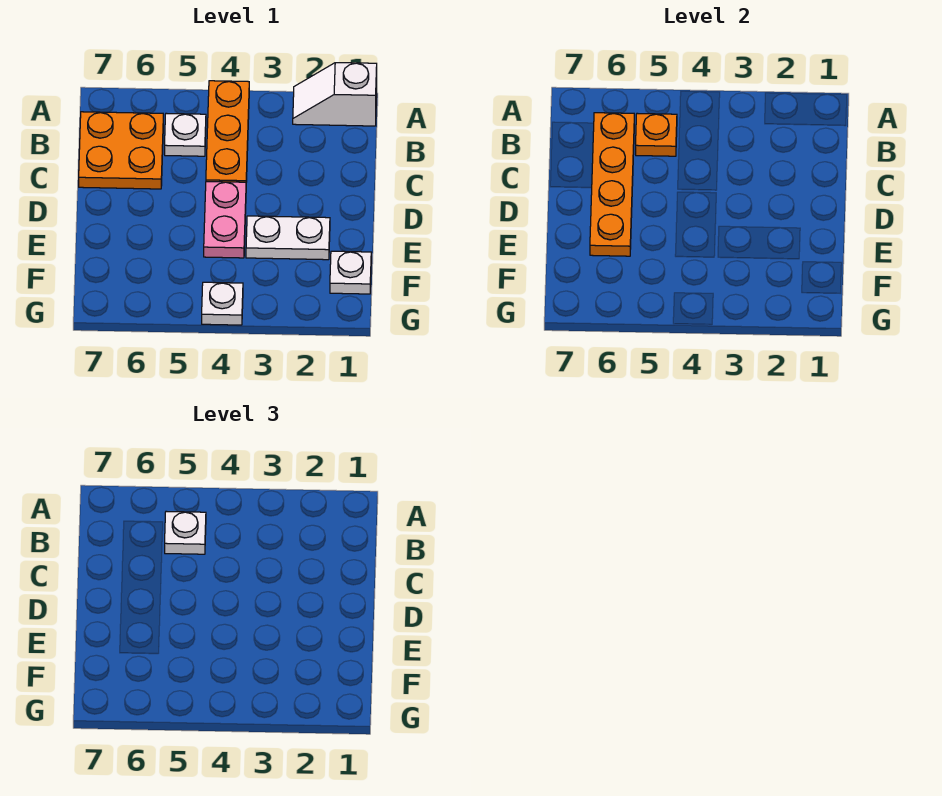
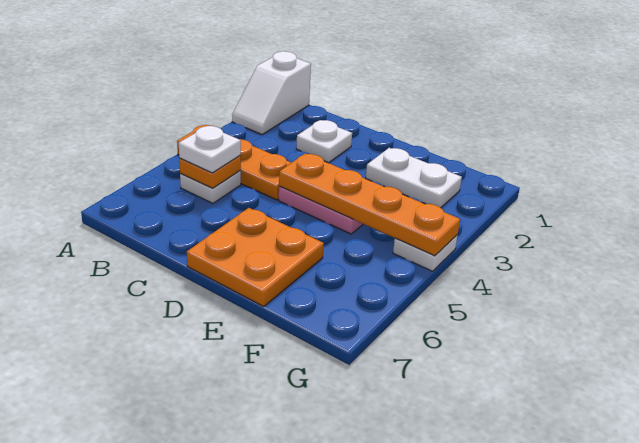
orange plate B6:C7 level 1 -> orange plate D6:E7 level 1
orange plate B6:E6 level 2 -> orange plate D4:G4 level 2
white plate E2:E3 level 1 -> white plate E2:F2 level 1
white plate F1 level 1 -> white plate C2 level 1

